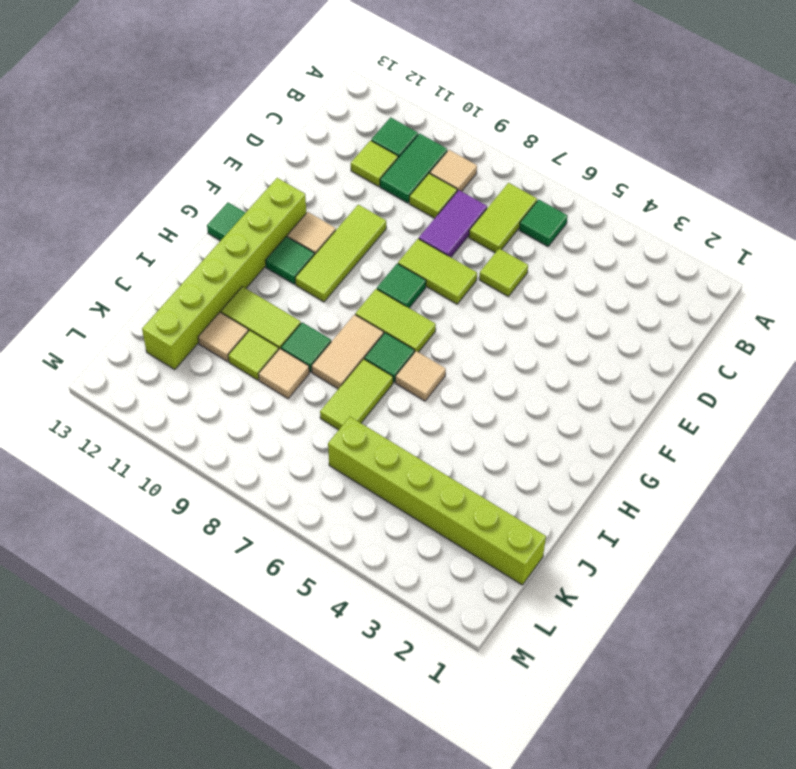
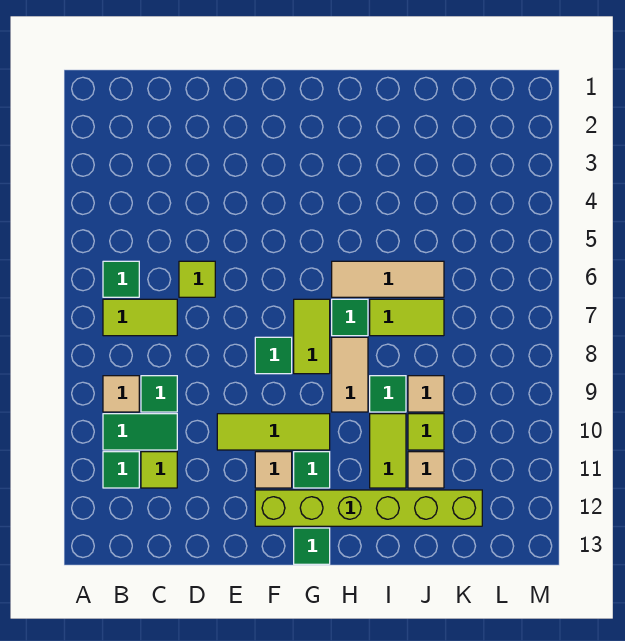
purple tile C8:D8 level 1 -> none
lime tile C9 level 1 -> green tile C9 level 1
lime tile E7:E8 level 1 -> none
tan tile H6 level 1 -> tan tile H6:J6 level 1
tan tile H8:I8 level 1 -> tan tile H8:H9 level 1
lime brick K1:K6 level 1 -> none

